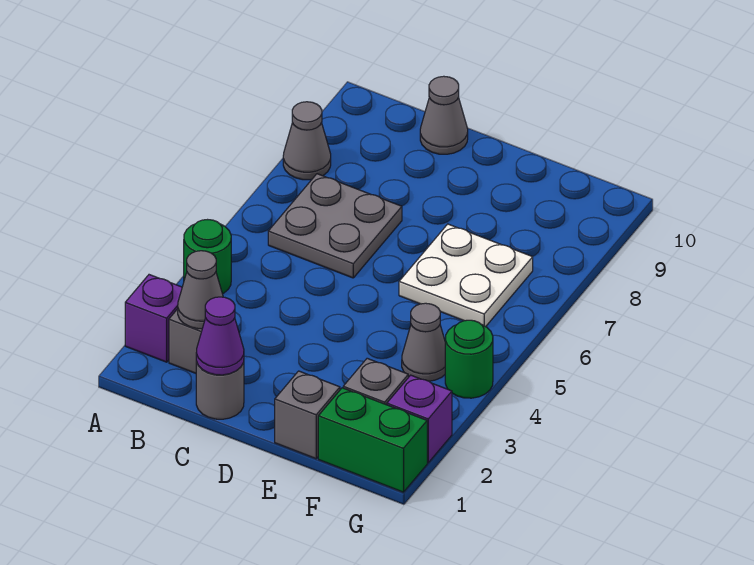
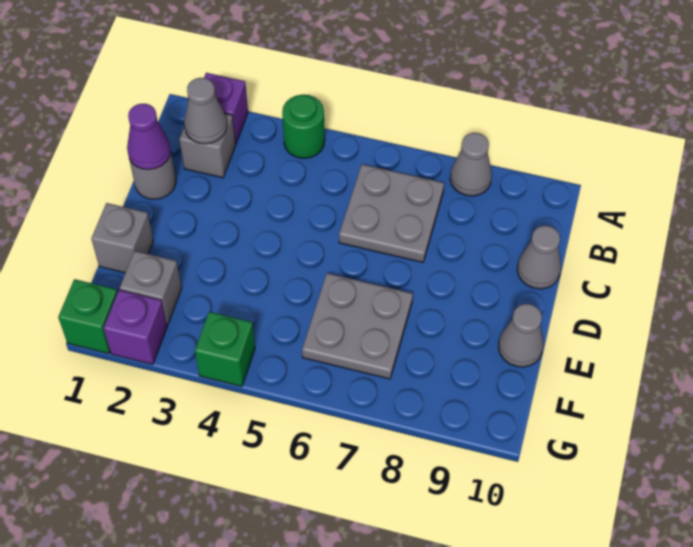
white plate E6:F7 level 1 -> grey plate E6:F7 level 1
green brick F1:G1 level 1 -> green brick G1 level 1
grey cone F4 level 1 -> grey cone E10 level 1
green round brick G4 level 1 -> green brick G4 level 1

